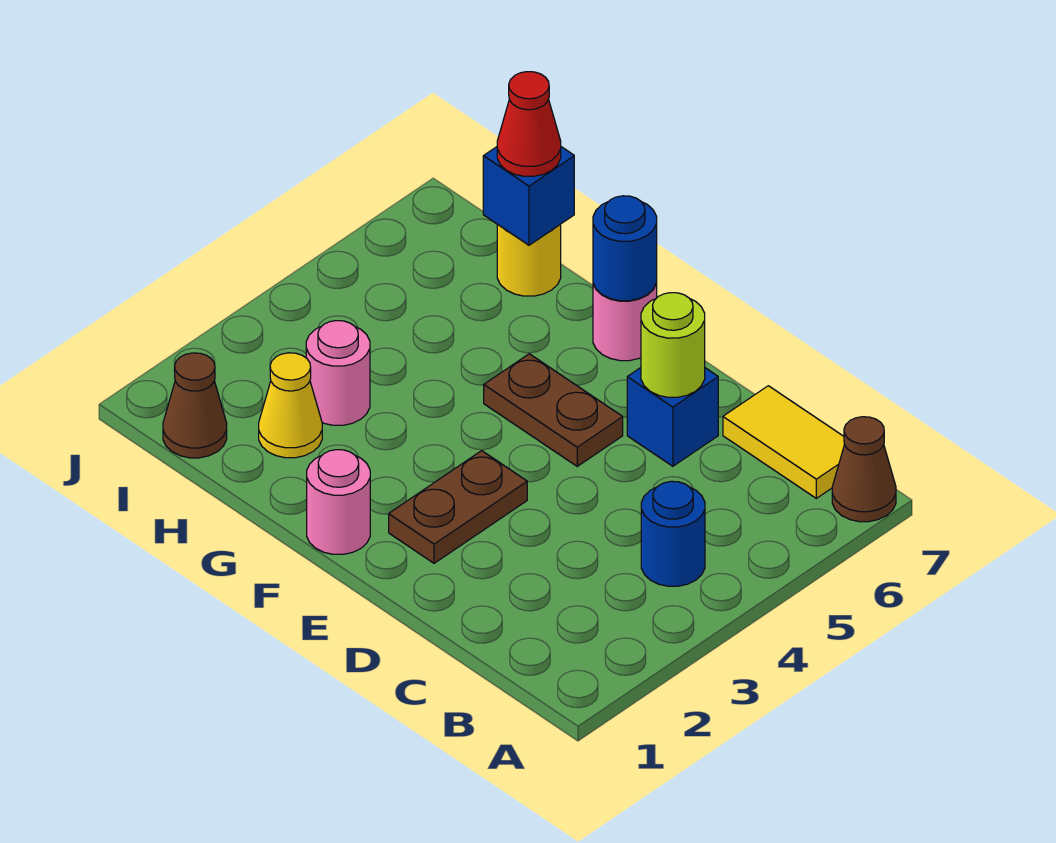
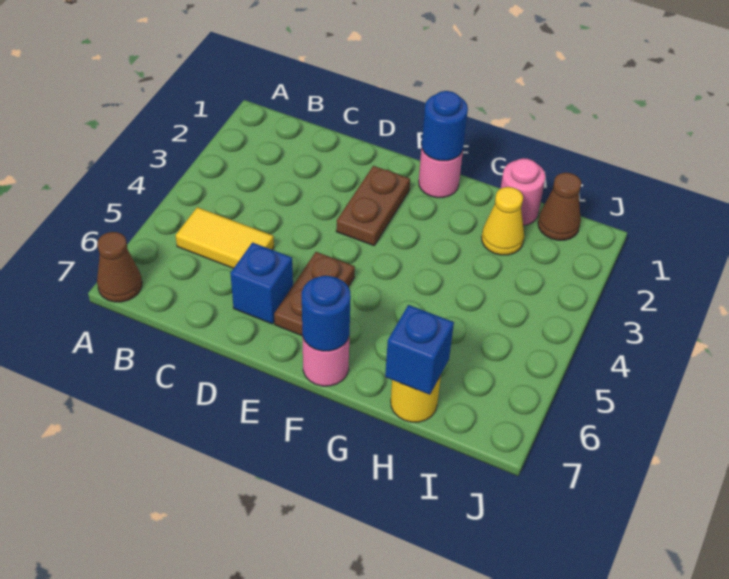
blue round brick B4 level 1 -> blue round brick F1 level 2
yellow tile B7:C7 level 1 -> yellow tile B5:C5 level 1
lime round brick D6 level 2 -> none
brown plate E5:F5 level 1 -> brown plate E5:E6 level 1
pink round brick H3 level 1 -> pink round brick H1 level 1
red cone H7 level 3 -> none

